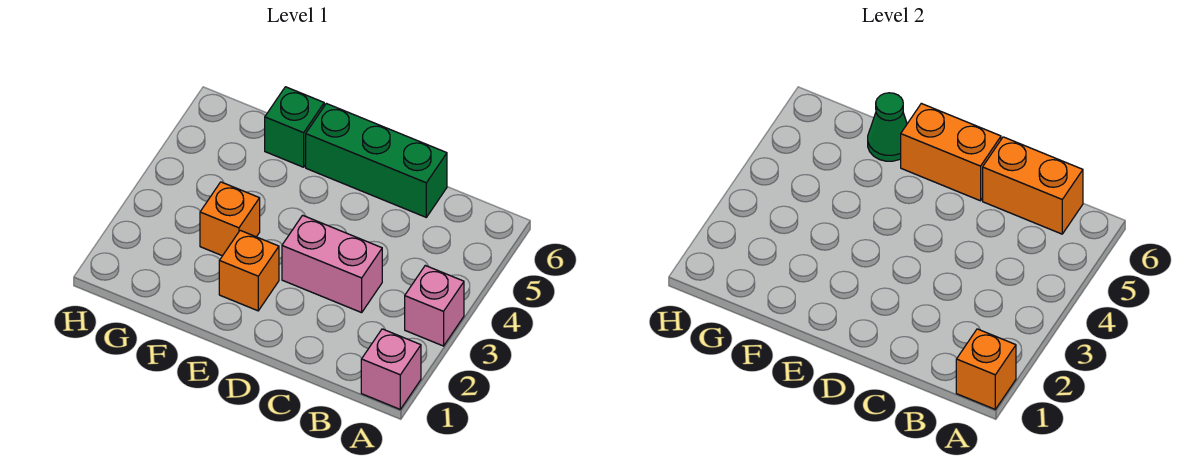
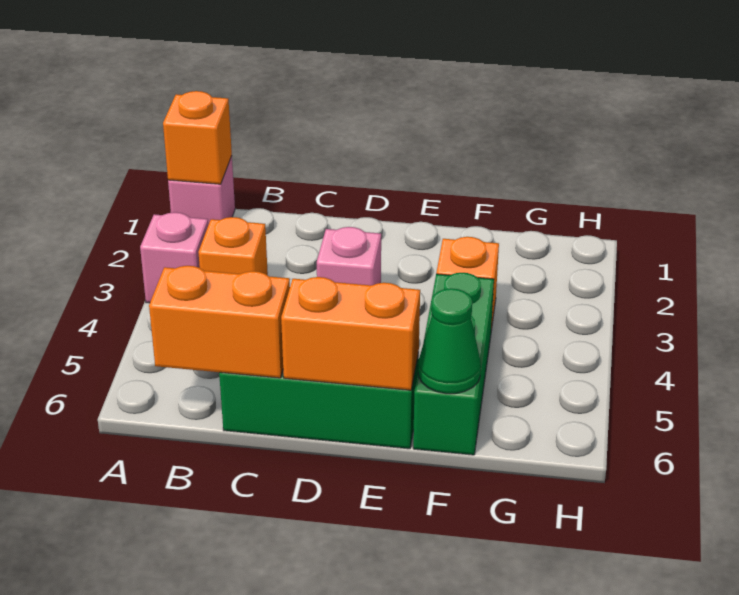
pink brick C3:D3 level 1 -> pink brick D3 level 1
orange brick E2 level 1 -> orange brick B3 level 1
green brick F6 level 1 -> green brick F4:F6 level 1

